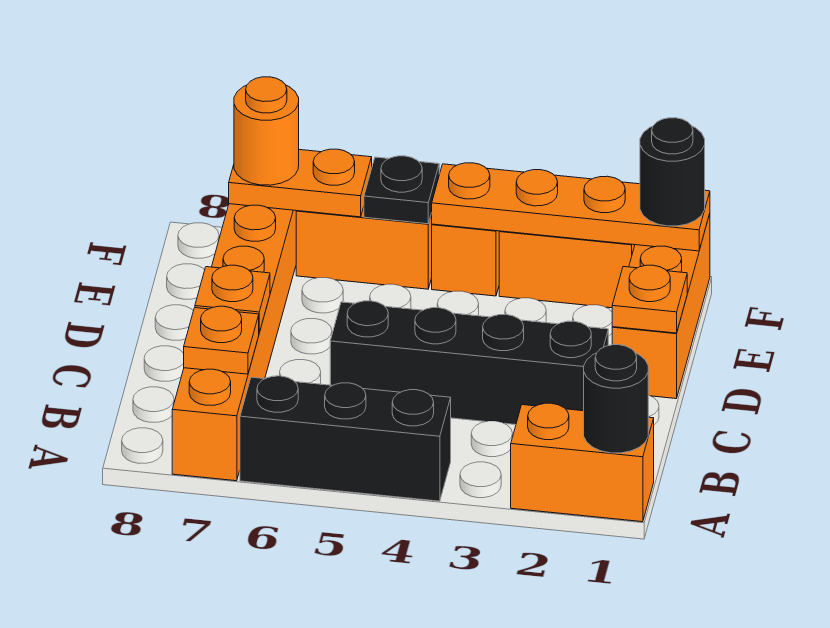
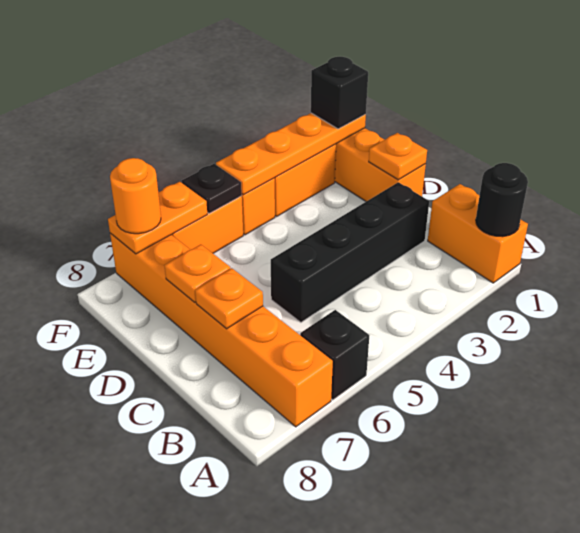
orange brick A1:A2 level 1 -> orange brick A1:B1 level 1
black brick A4:A6 level 1 -> black brick A6 level 1
orange plate B7 level 2 -> orange plate D7 level 2
black round brick F1 level 3 -> black brick F1 level 3

